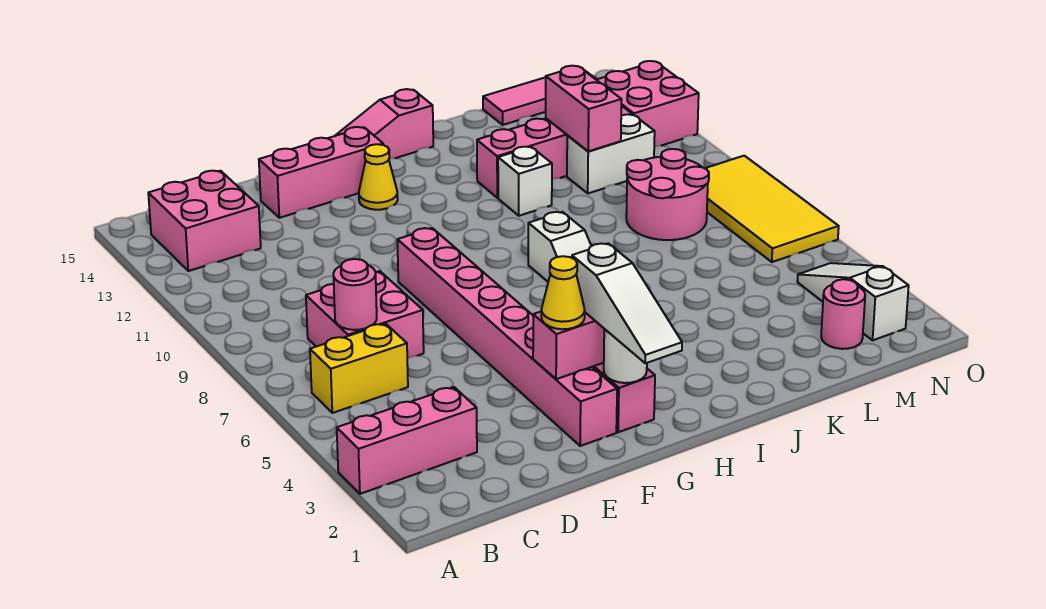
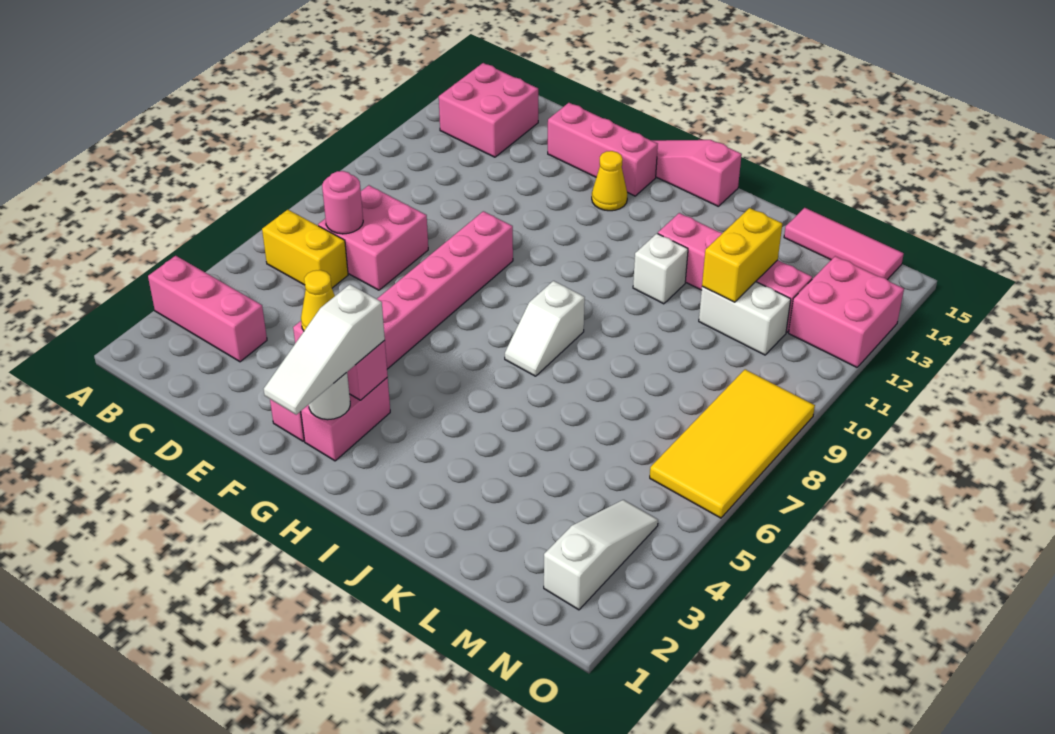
pink round brick L8:M9 level 1 -> none
pink brick L11:L12 level 2 -> yellow brick L11:L12 level 2
pink round brick M2 level 1 -> none

